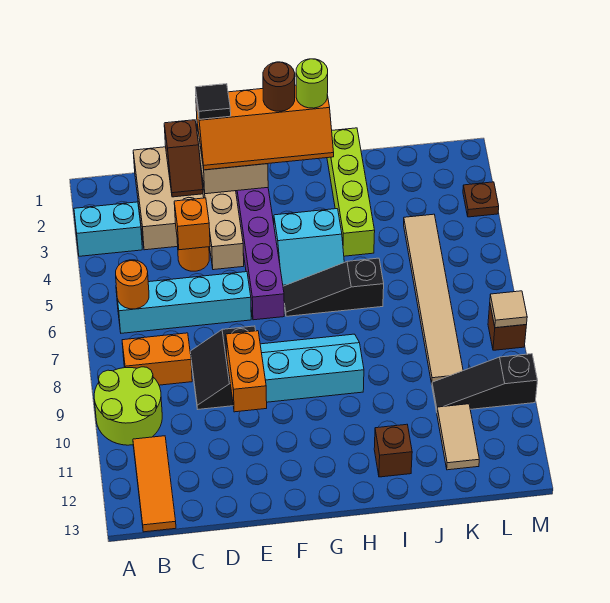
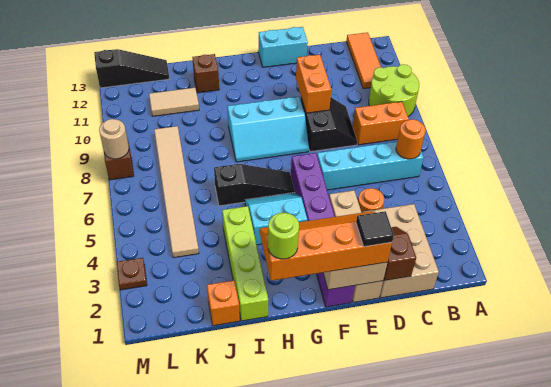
cyan brick A3:B3 level 1 -> cyan brick E13:F13 level 1
orange brick D4 level 2 -> orange brick J1 level 1
brown round brick G1 level 4 -> none
black slope K10:M10 level 1 top M -> black slope K13:M13 level 1 top M
tan tile K11:K12 level 1 -> tan tile J11:K11 level 1
tan tile M8 level 2 -> tan round brick M8 level 2

